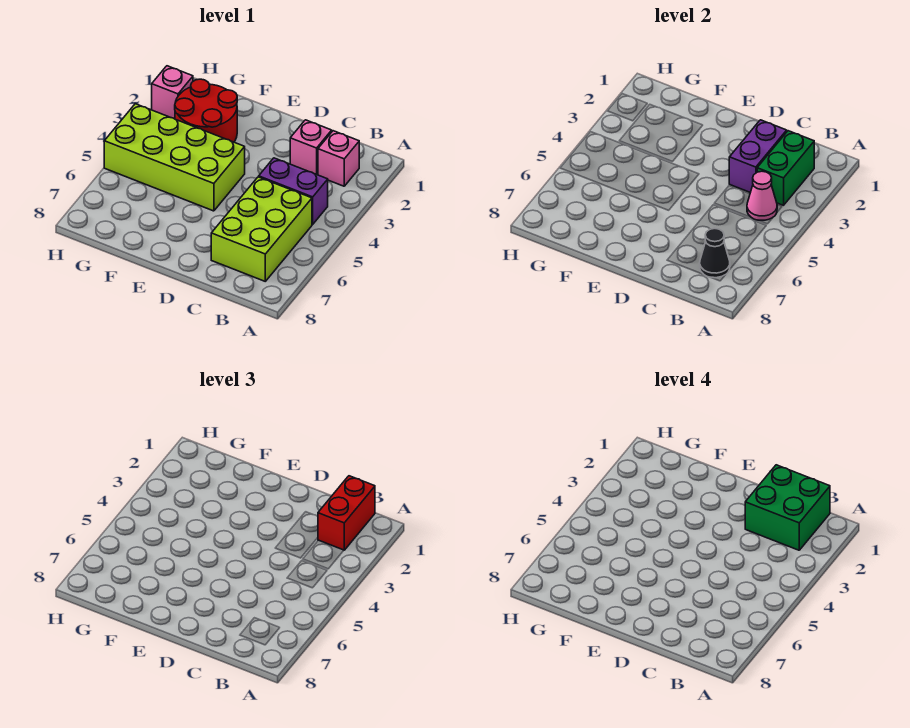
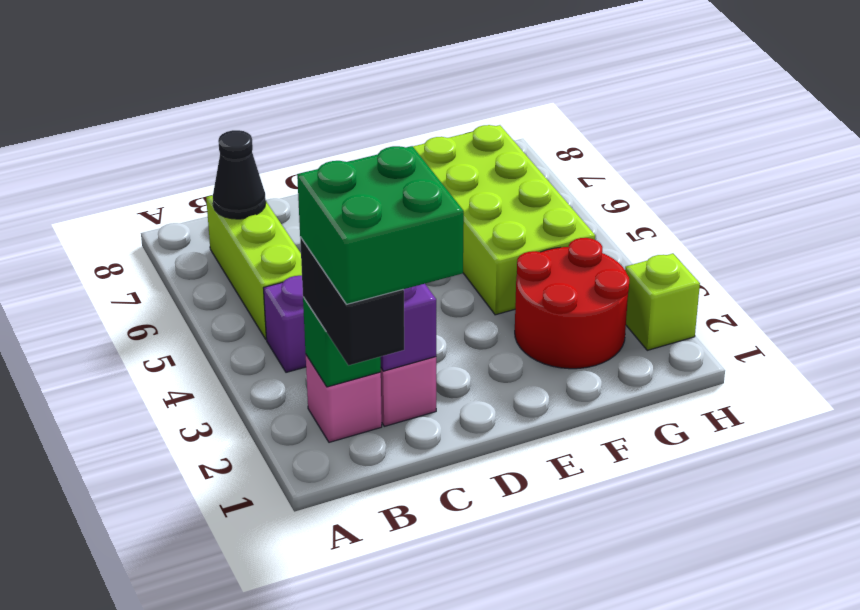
red brick B1:B2 level 3 -> black brick B1:B2 level 3
green brick B2:B3 level 2 -> green brick B2 level 2
pink cone B4 level 2 -> none
lime brick B5:C7 level 1 -> lime brick B5:B7 level 1
lime brick E4:H5 level 1 -> lime brick F4:G7 level 1
pink brick H2 level 1 -> lime brick H2 level 1

